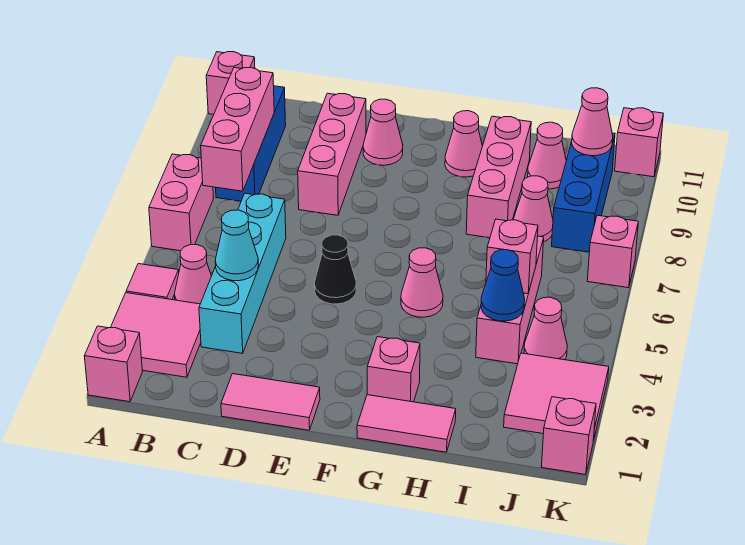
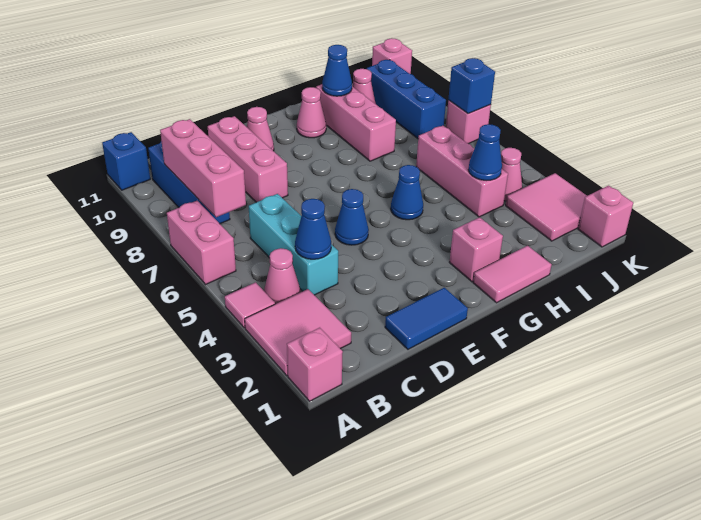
pink brick A11 level 1 -> blue brick A11 level 1
cyan brick C3:C6 level 1 -> cyan brick C4:C6 level 1
cyan cone C4 level 2 -> blue cone C4 level 2
pink tile D1:E1 level 1 -> blue tile D1:E1 level 1
black cone E5 level 1 -> blue cone E5 level 1
pink cone G5 level 1 -> blue cone G5 level 1
none -> blue cone H10 level 2
pink brick I5 level 2 -> none
pink cone I8 level 1 -> none
pink cone J10 level 2 -> none
none -> blue brick K7 level 2

